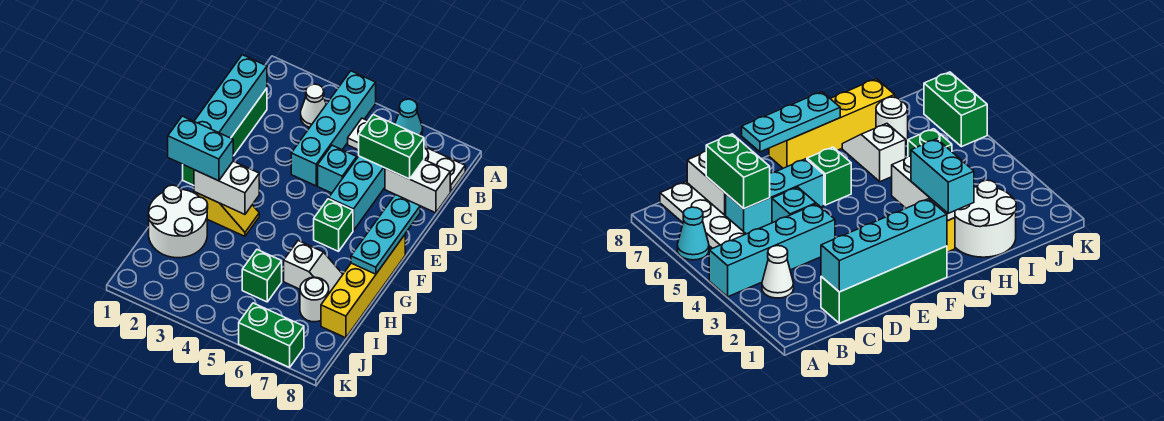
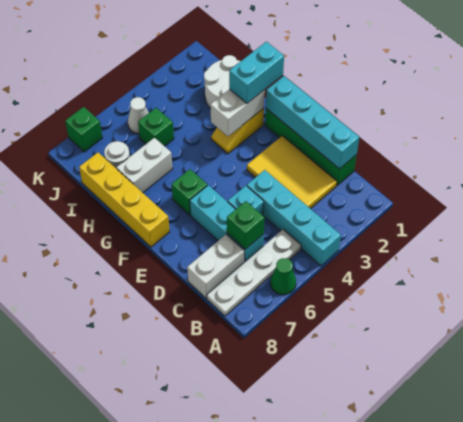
cyan cone A6 level 1 -> green cone A6 level 1
white cone B3 level 1 -> white cone J5 level 1
none -> yellow tile C2:E3 level 1
green brick C6:C7 level 2 -> green brick C6 level 2
cyan plate E8:G8 level 2 -> none
white slope H6:H7 level 1 top 6 -> white brick H6:H7 level 1
green brick K6:K7 level 1 -> green brick K7 level 1

